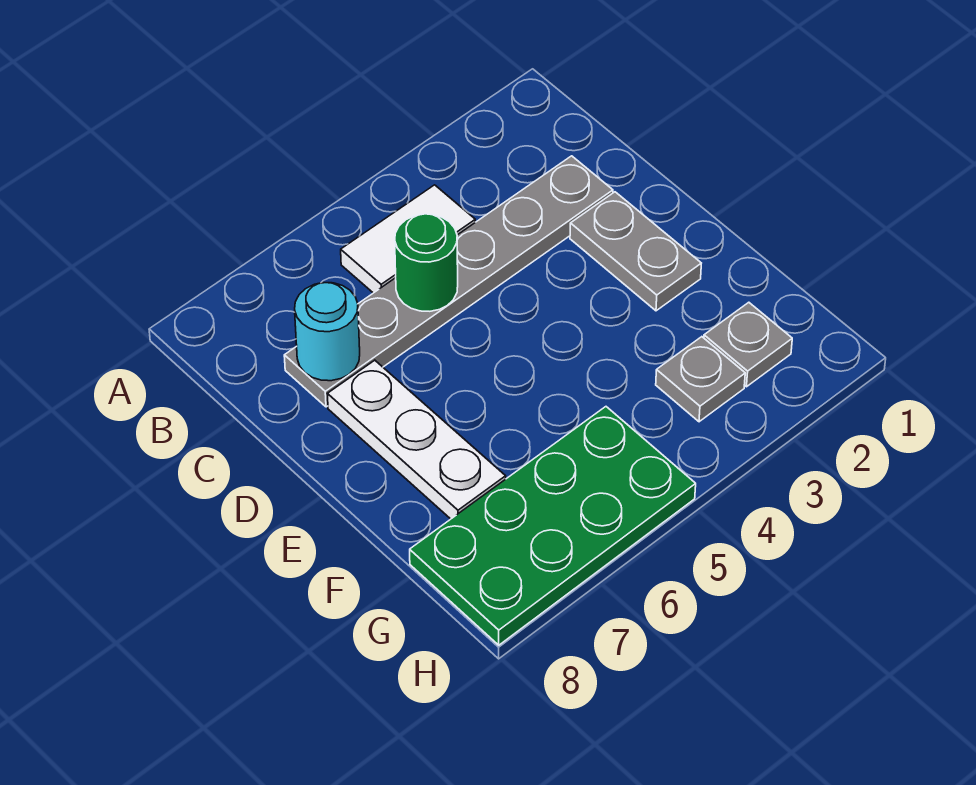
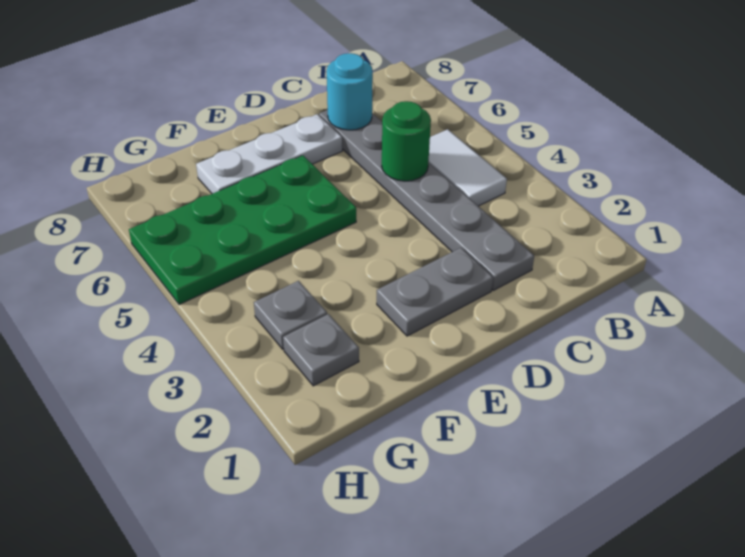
green plate G5:H8 level 1 -> green plate E5:H6 level 1

